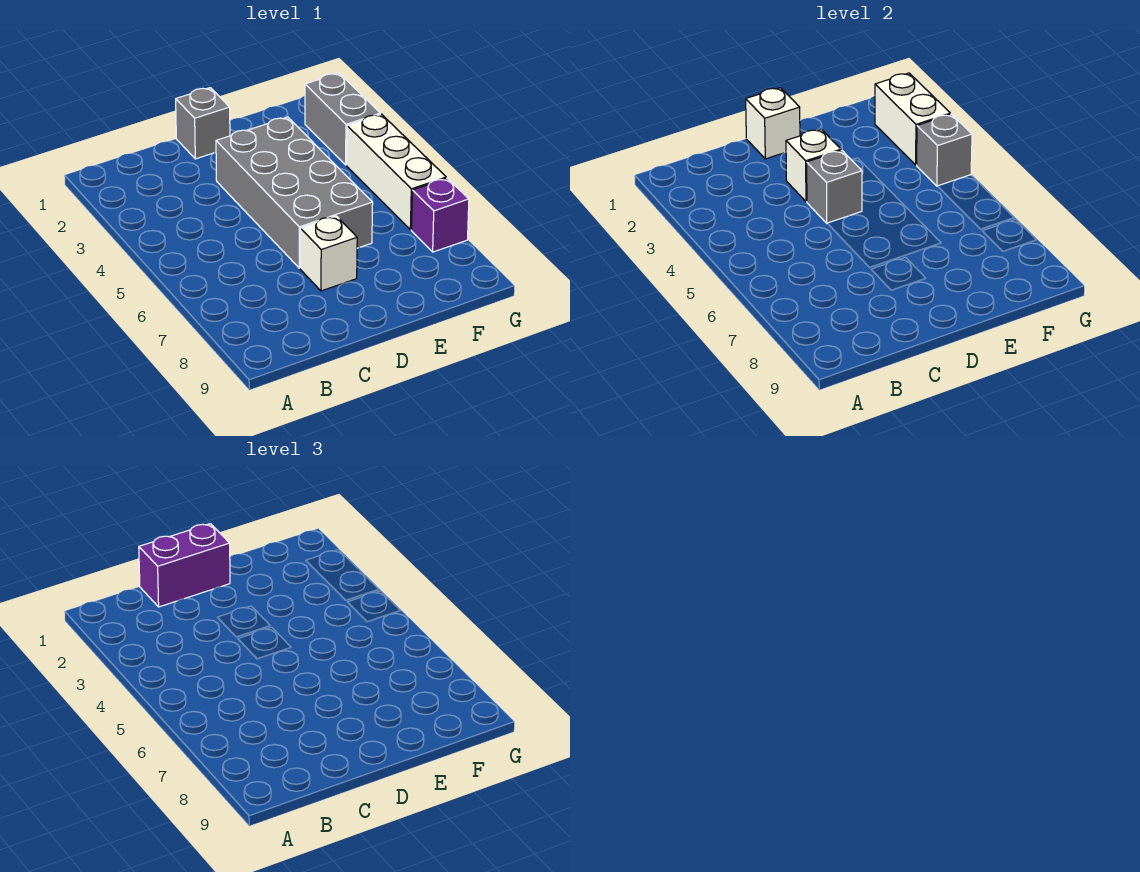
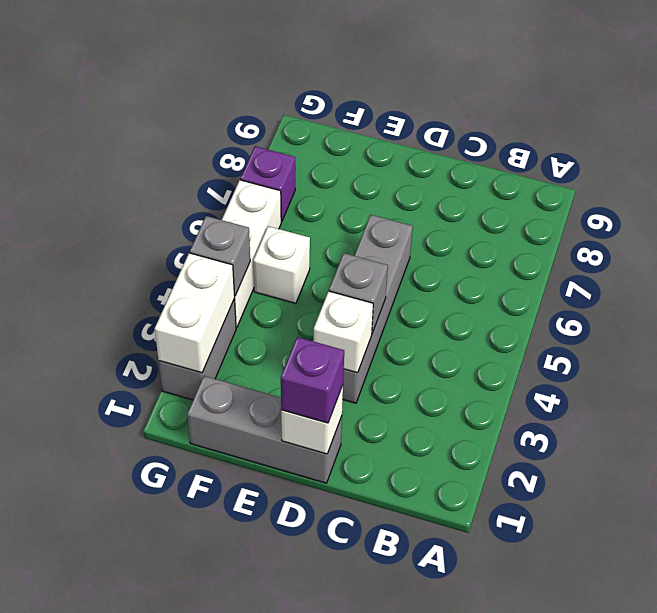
purple brick C1:D1 level 3 -> purple brick D1 level 3
grey brick D1 level 1 -> grey brick D1:F1 level 1
grey brick D3:E6 level 1 -> grey brick D3:D6 level 1
white brick D7 level 1 -> white brick F5 level 1

